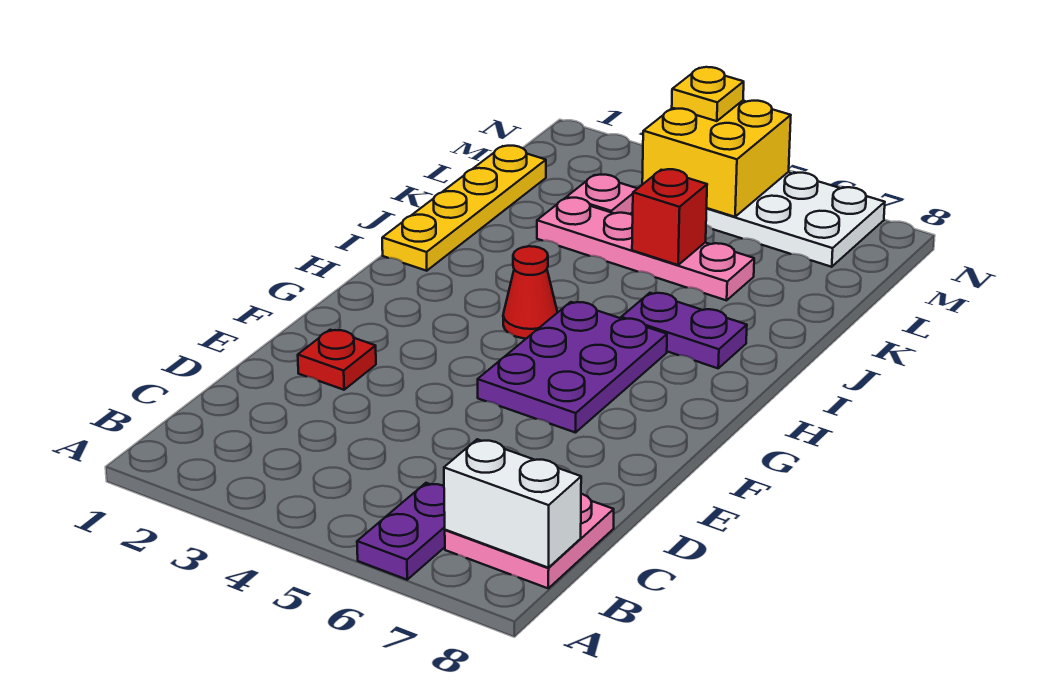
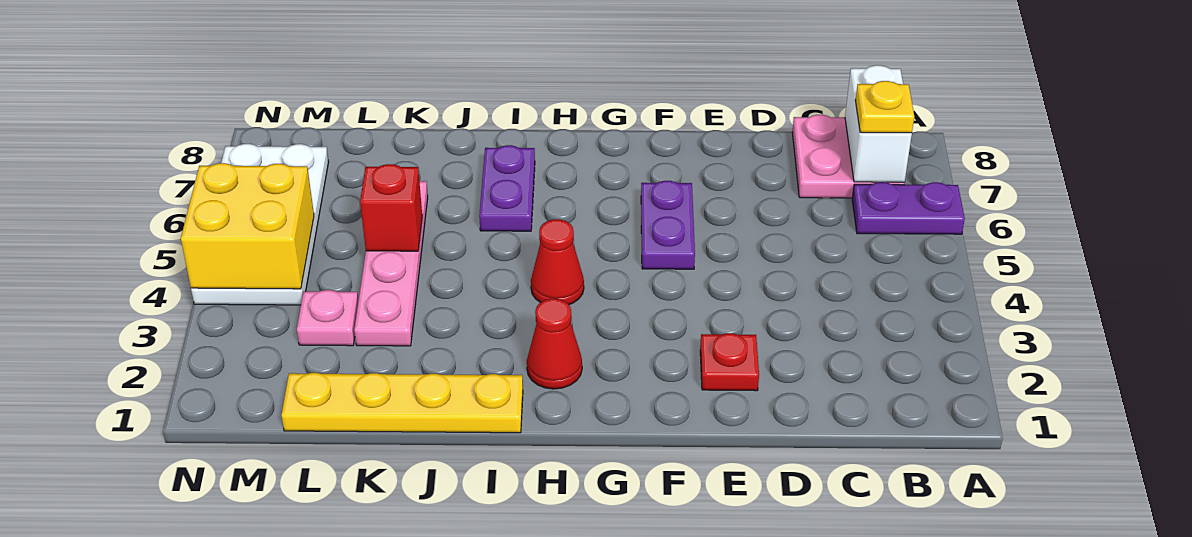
purple plate F5:H6 level 1 -> purple plate F5:F6 level 1
none -> red cone H2 level 1
yellow plate N4 level 3 -> yellow plate B7 level 3

